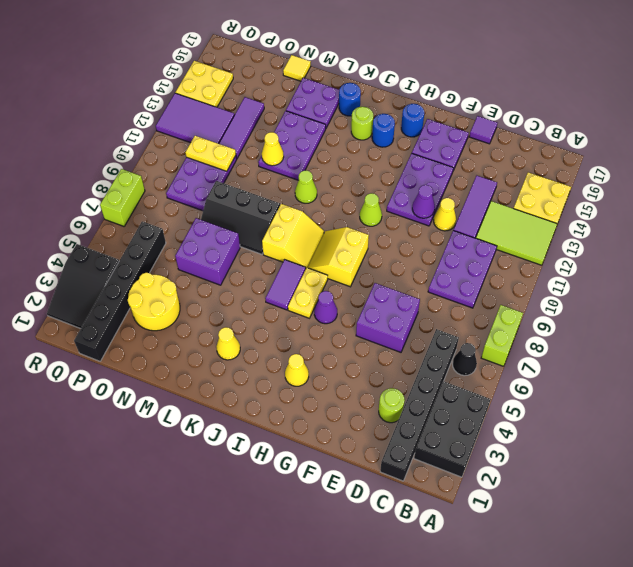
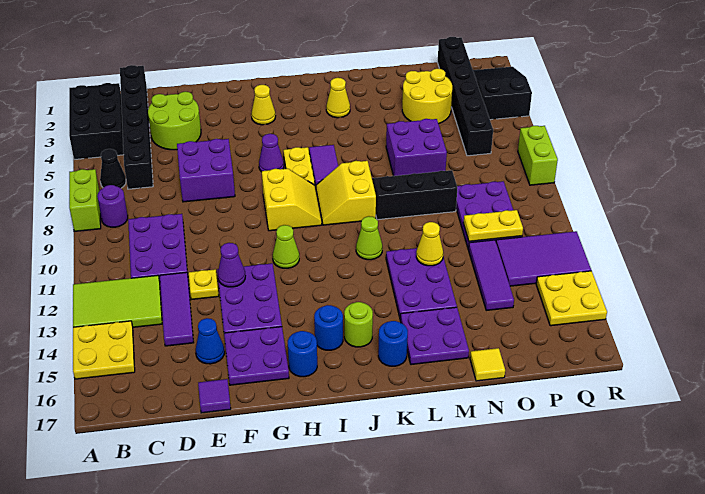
none -> purple round brick B8 level 1
lime round brick D3 level 1 -> lime round brick D3:E4 level 1
yellow cone E12 level 1 -> yellow plate E12 level 1
none -> blue cone E15 level 1

